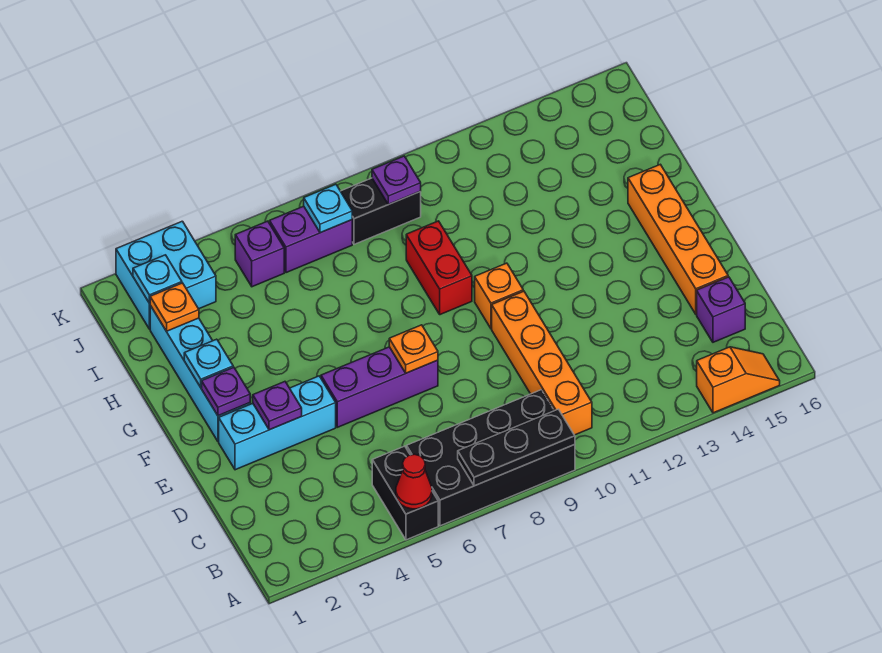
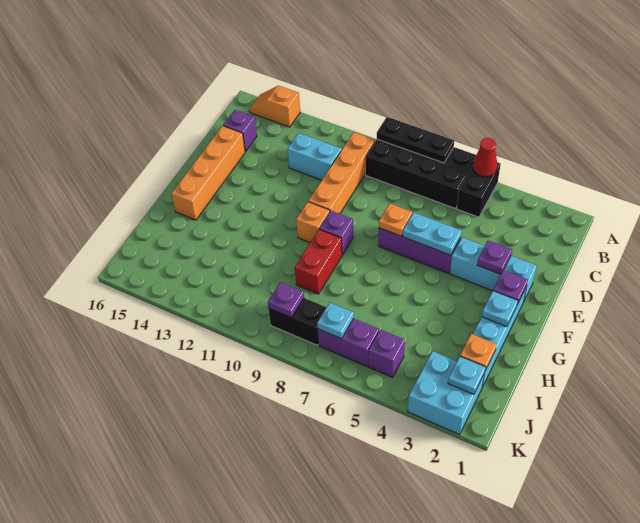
none -> cyan brick C11:C12 level 1
none -> cyan plate E5:E6 level 2
none -> purple brick F9 level 1

